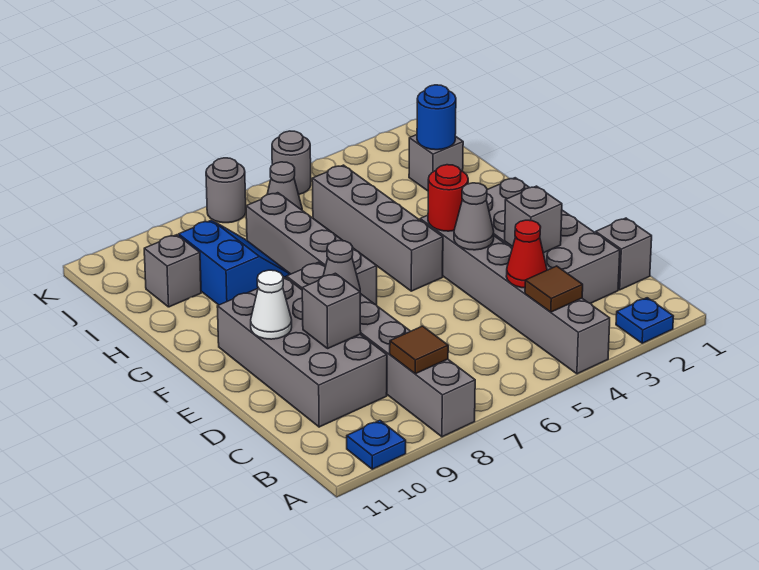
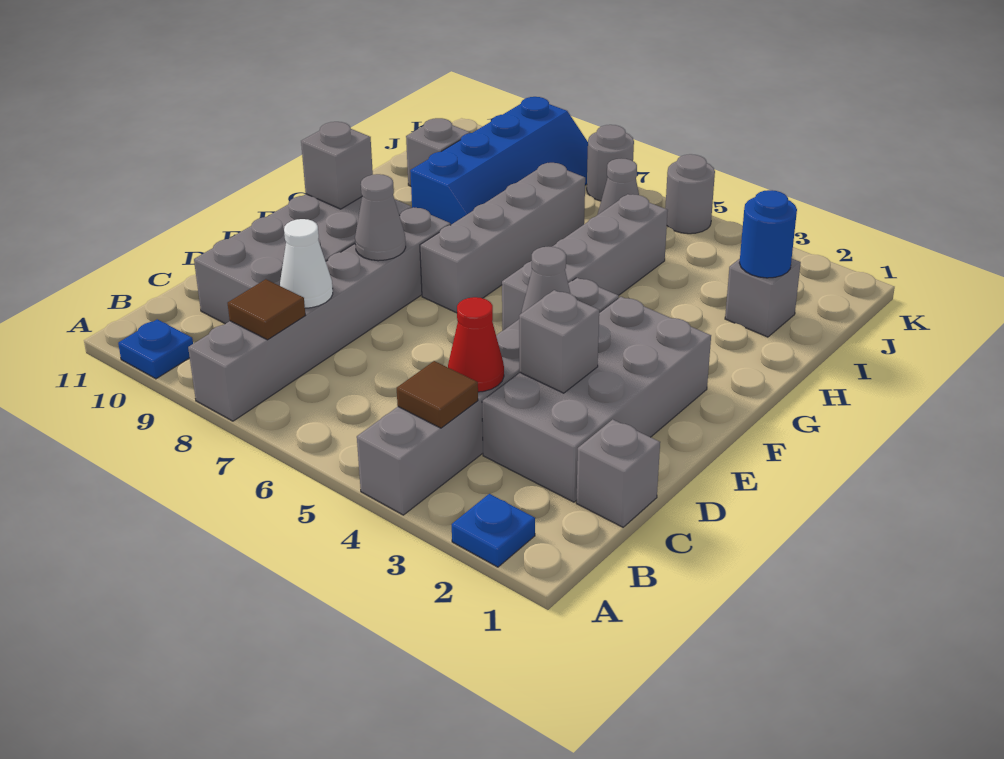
grey brick D9 level 2 -> grey brick F10 level 2
white cone E10 level 2 -> white cone C8 level 2
red round brick F4 level 2 -> none
blue slope H8:I9 level 1 top 9 -> blue slope H8:K9 level 1 top 9

